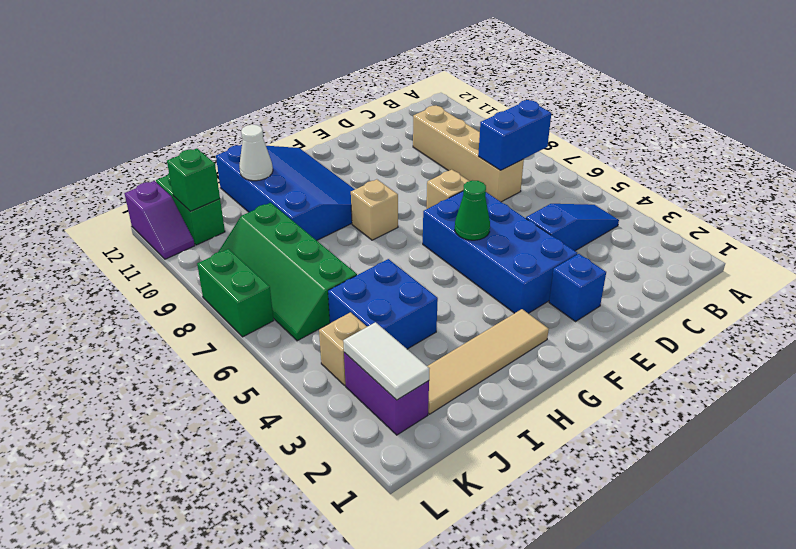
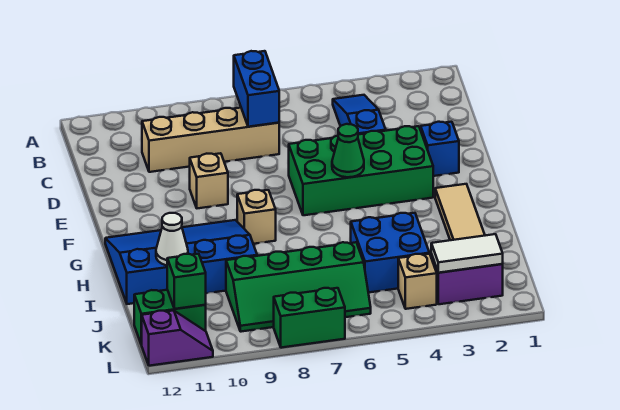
blue brick E3:F6 level 1 -> green brick E3:F6 level 1
tan brick E7 level 1 -> tan brick E9 level 1

